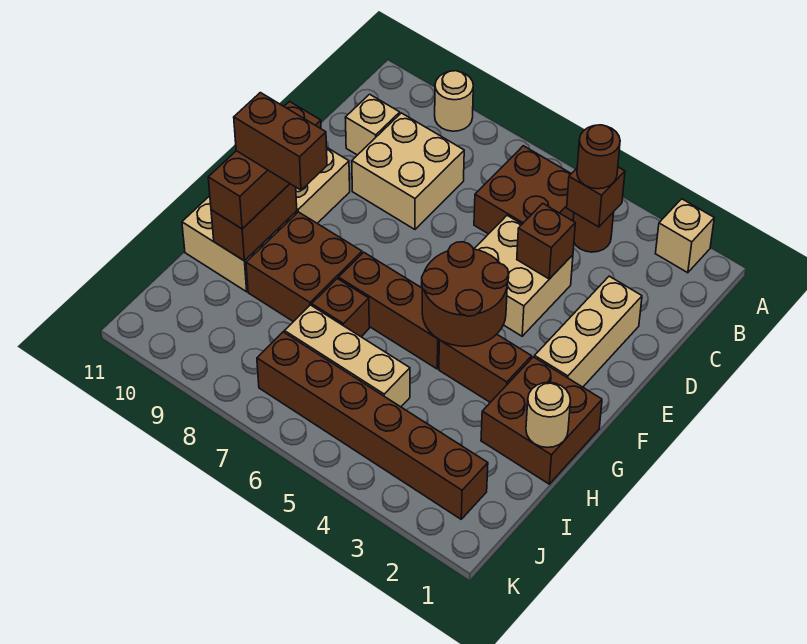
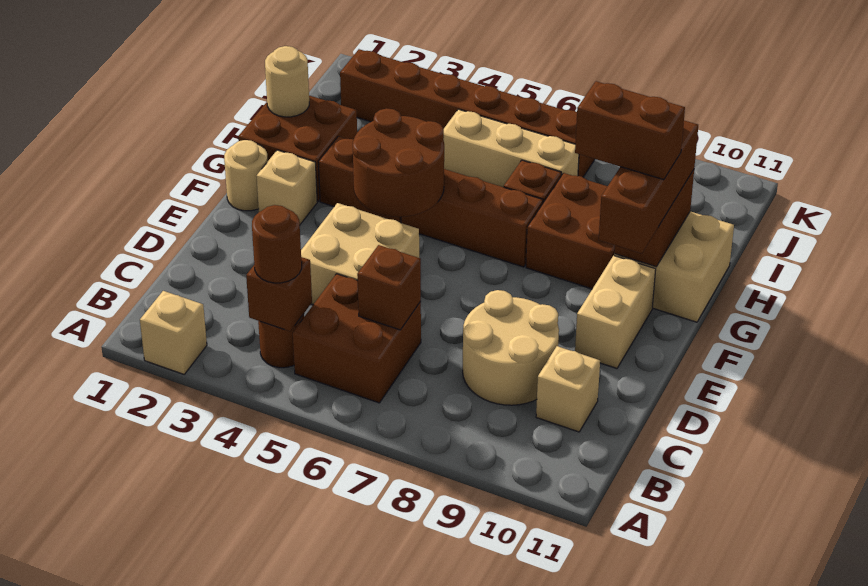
tan round brick A9 level 1 -> tan round brick F1 level 1
tan brick C8:D9 level 1 -> tan round brick C8:D9 level 1
tan brick D2:F2 level 1 -> tan brick F2 level 1
brown brick D4 level 2 -> brown brick C6 level 2

